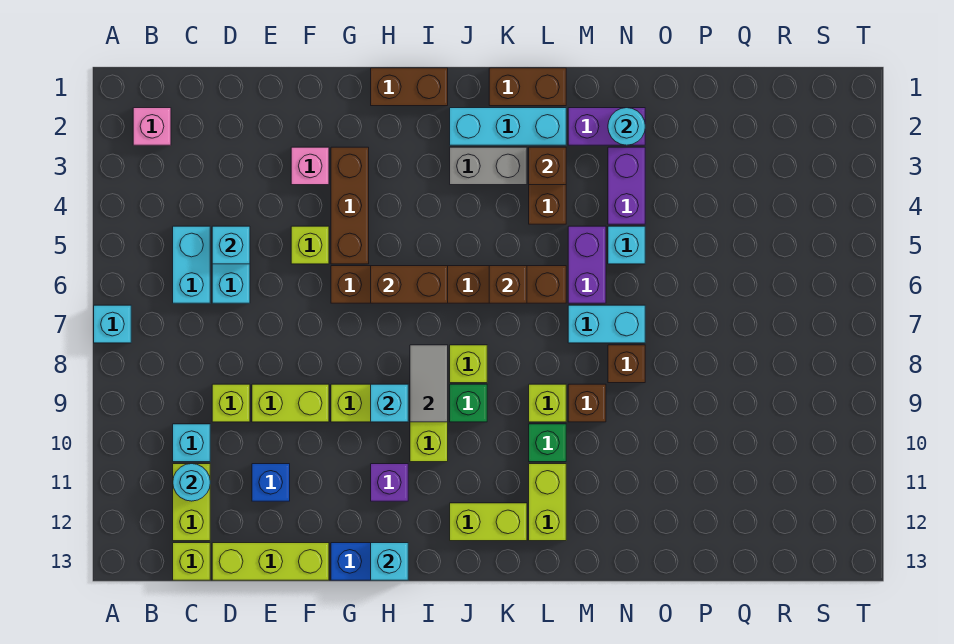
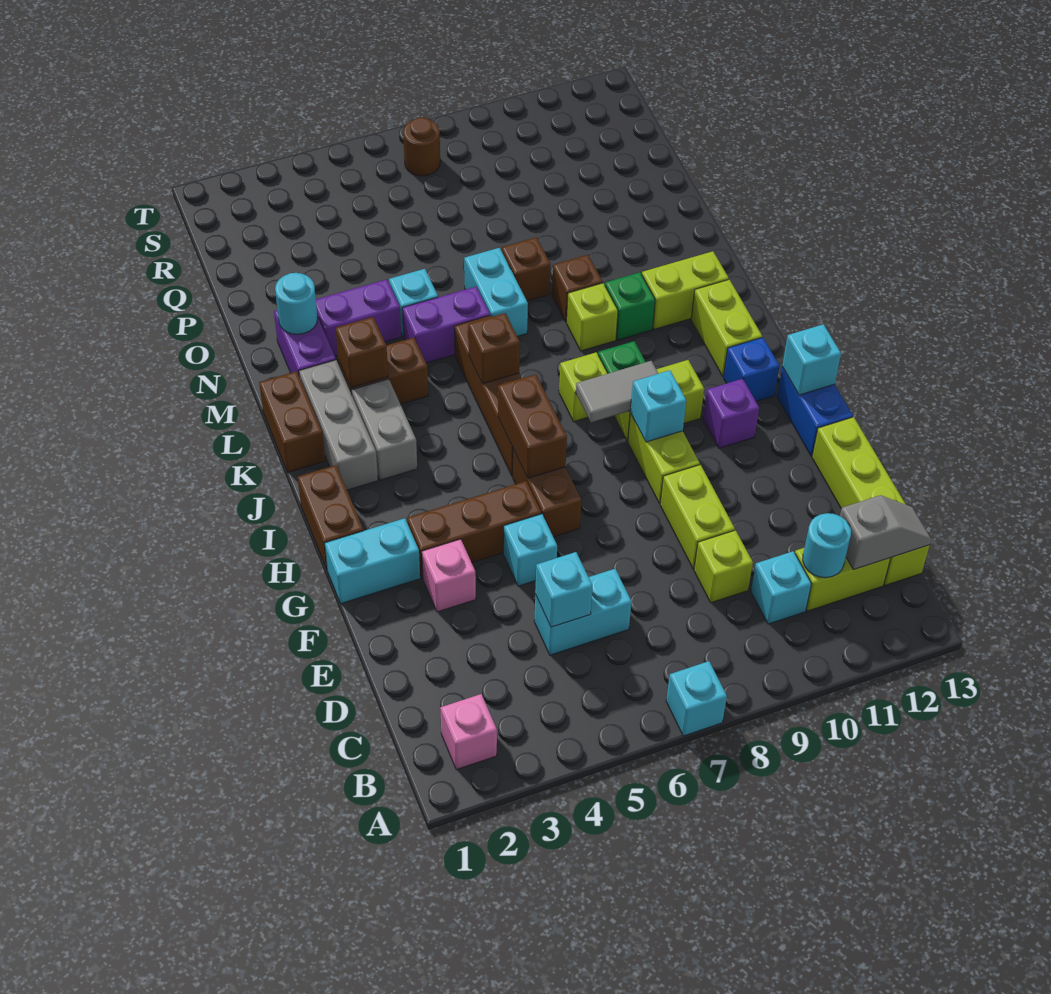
cyan brick C5:C6 level 1 -> cyan brick G1:G2 level 1
none -> grey slope C12:C13 level 2 top 12
blue brick E11 level 1 -> blue brick I12 level 1
lime brick F5 level 1 -> cyan brick F5 level 1
cyan brick J2:L2 level 1 -> grey brick J2:L2 level 1
none -> brown round brick S7 level 1

